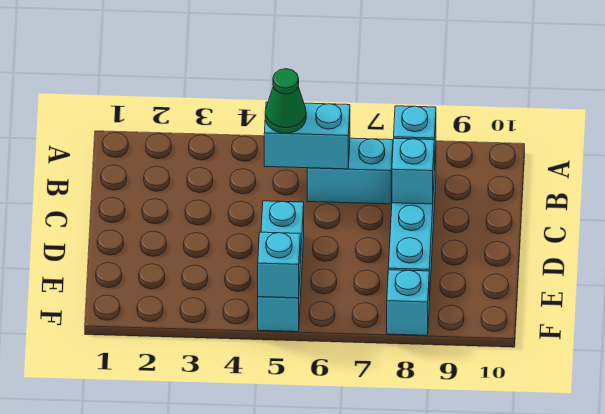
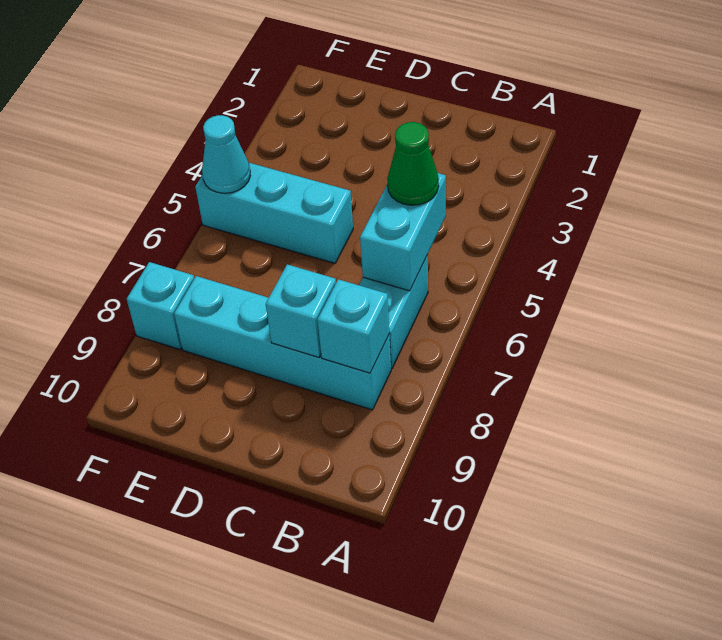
cyan brick F5 level 2 -> cyan cone F5 level 2

